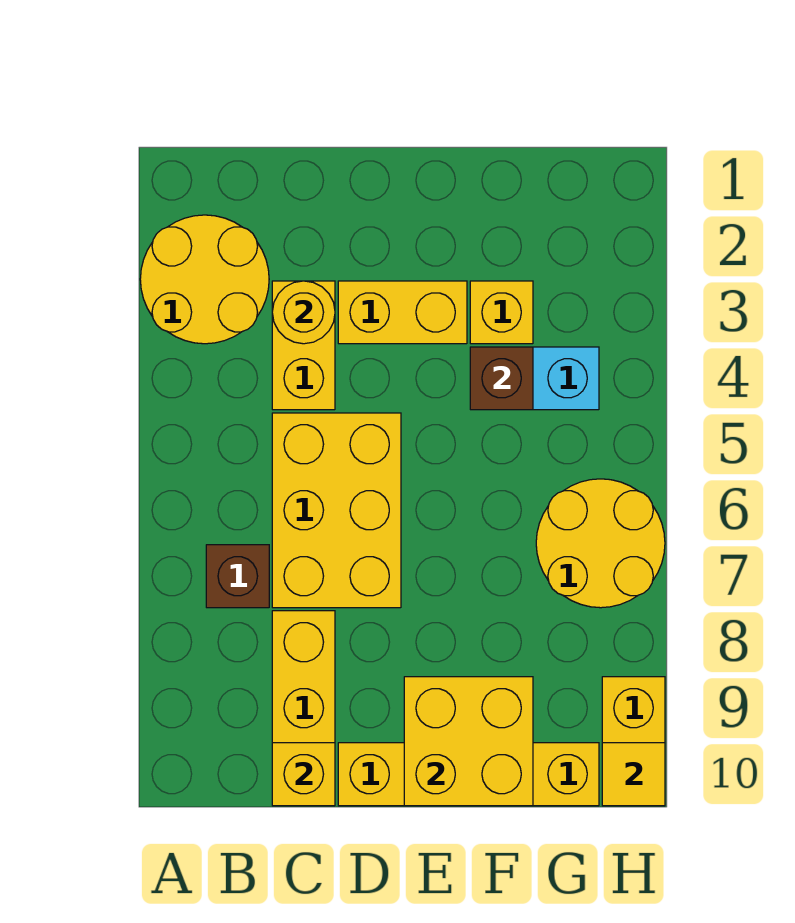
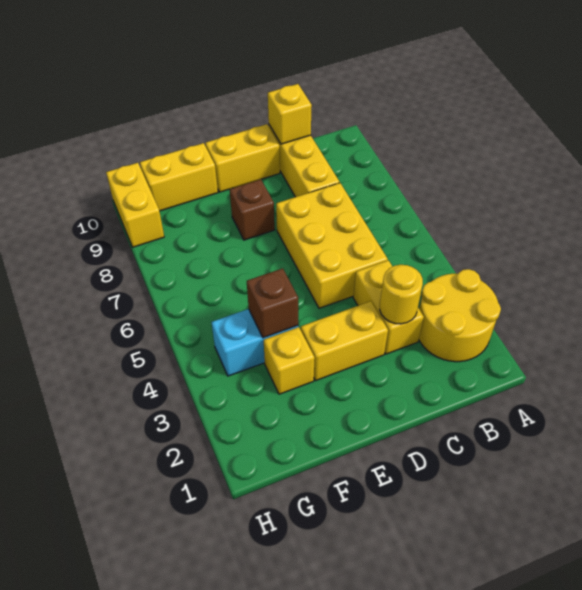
brown brick B7 level 1 -> brown brick E8 level 1
yellow brick E9:F10 level 2 -> none
yellow round brick G6:H7 level 1 -> none
yellow tile H10 level 2 -> none

